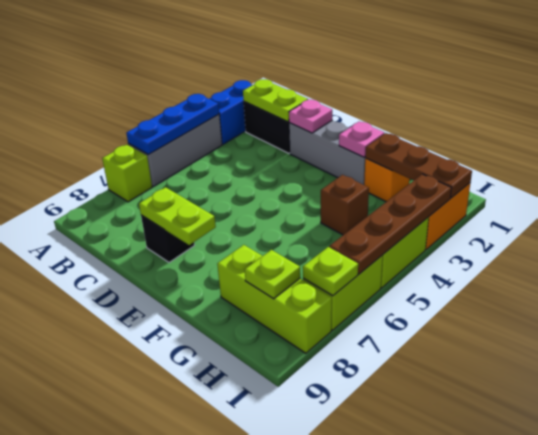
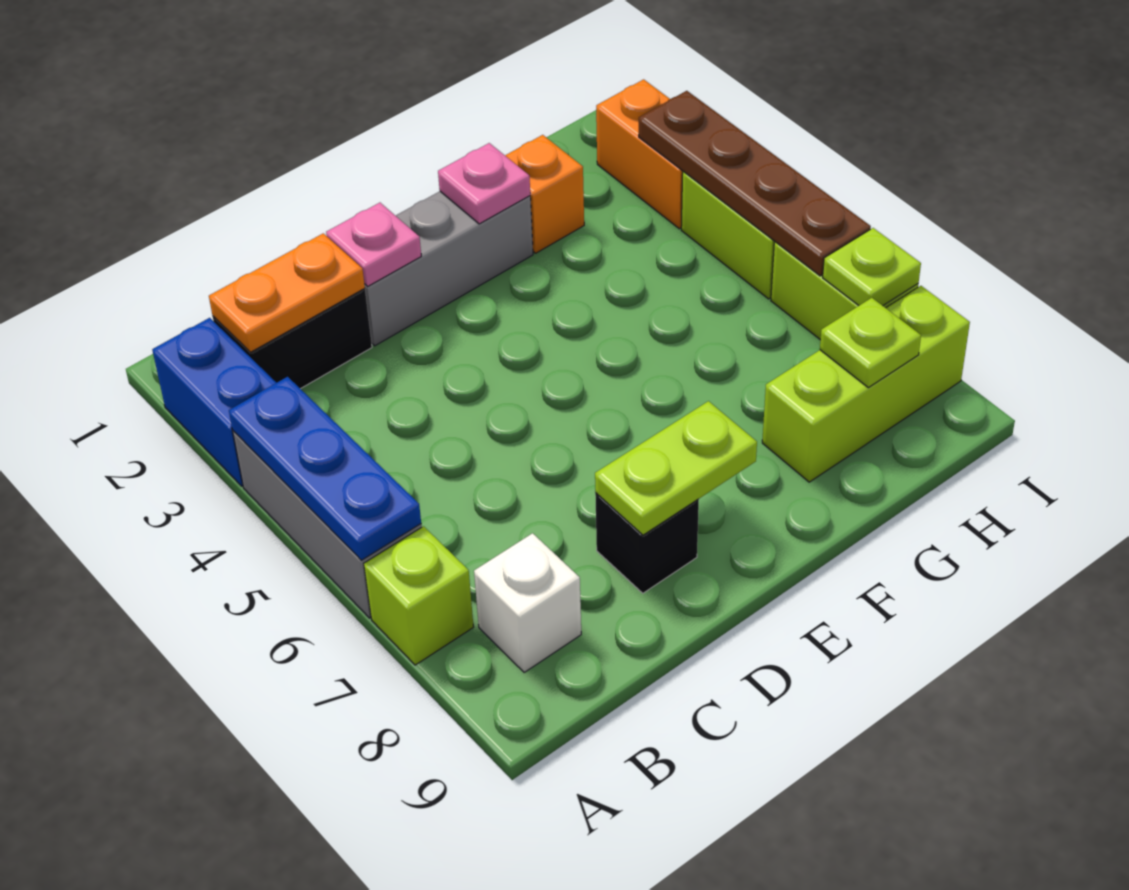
lime plate B2:C2 level 2 -> orange plate B2:C2 level 2
none -> white brick B8 level 1
brown plate G2:I2 level 2 -> none
brown brick G4 level 1 -> none

